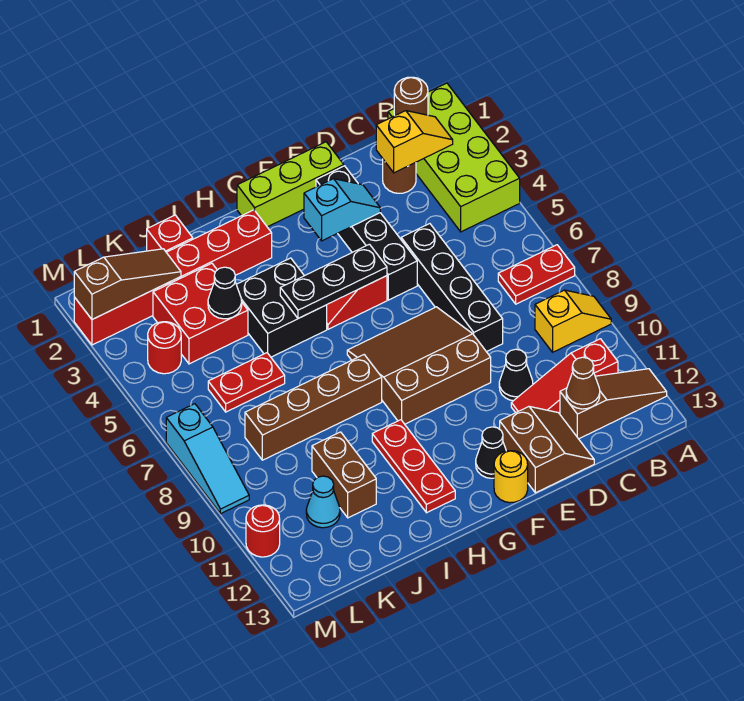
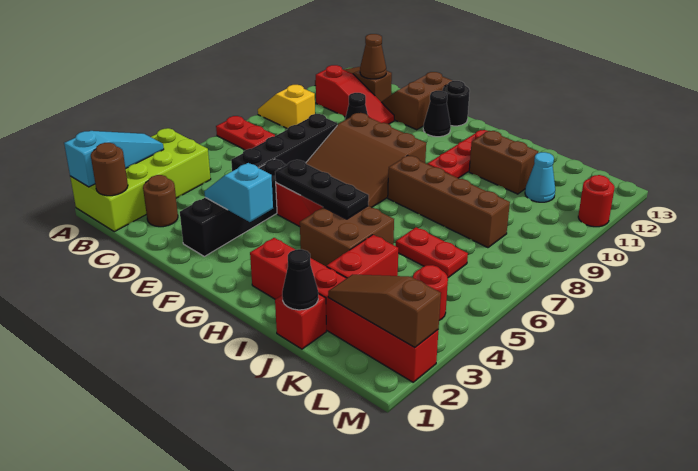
yellow slope B2:C2 level 2 top C -> none
lime brick E1:G1 level 1 -> none
yellow round brick F13 level 1 -> black round brick F13 level 1
black brick H4:I5 level 1 -> brown brick H4:I5 level 1
red brick J3:K4 level 1 -> red brick J3:J4 level 1
black cone J4 level 2 -> black cone J1 level 2
brown brick J10:J11 level 1 -> brown brick I11:J11 level 1
cyan slope M7:M9 level 1 top 7 -> cyan slope A1:A3 level 2 top 1

